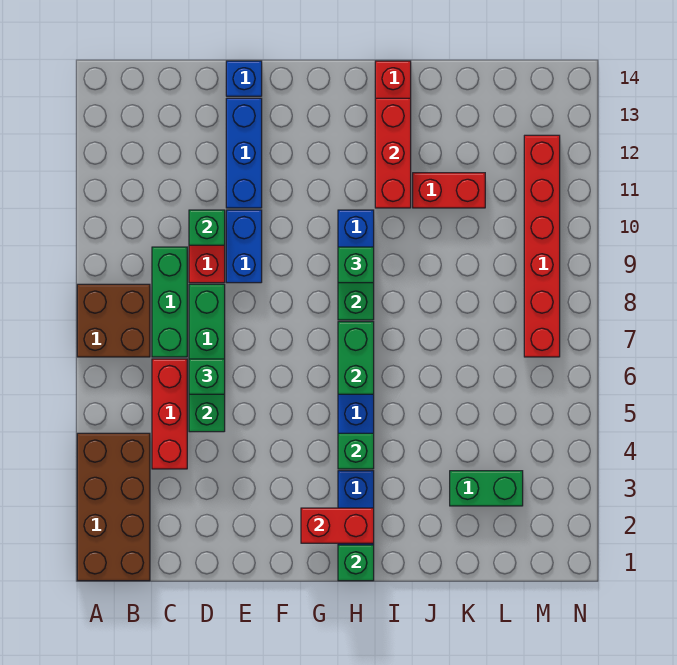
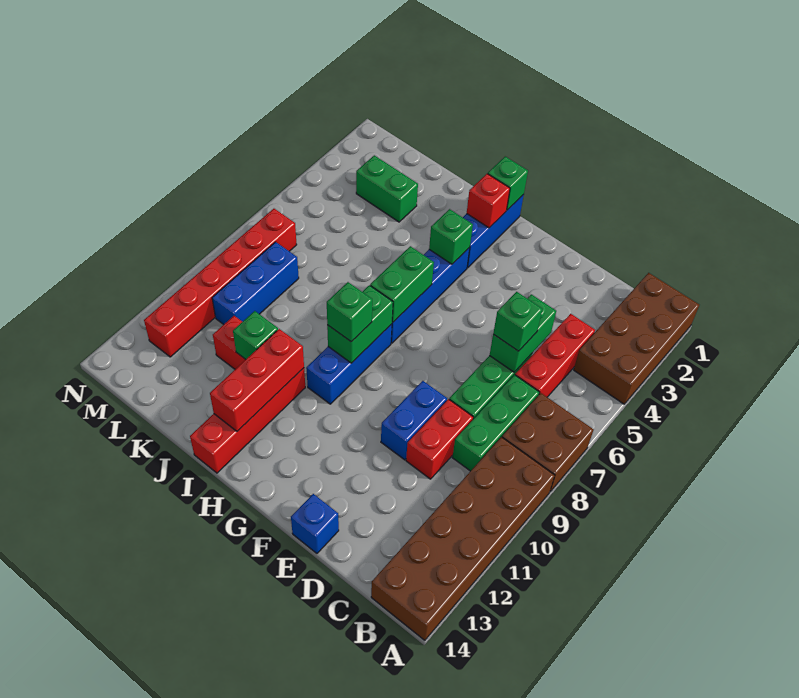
none -> brown brick A9:B14 level 1
green brick D10 level 2 -> green brick J11 level 2
blue brick E11:E13 level 1 -> blue brick L8:L10 level 1
red brick G2:H2 level 2 -> red brick H2 level 2

